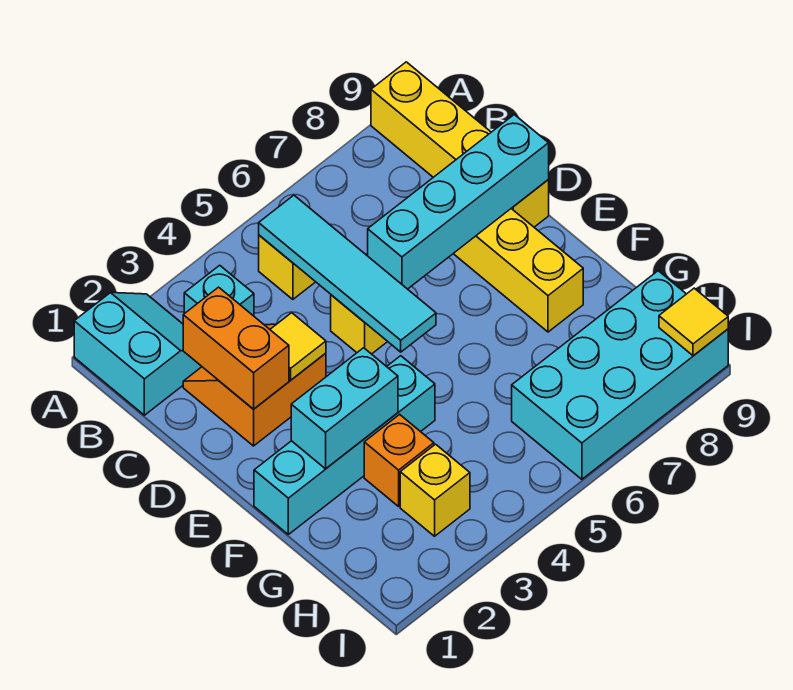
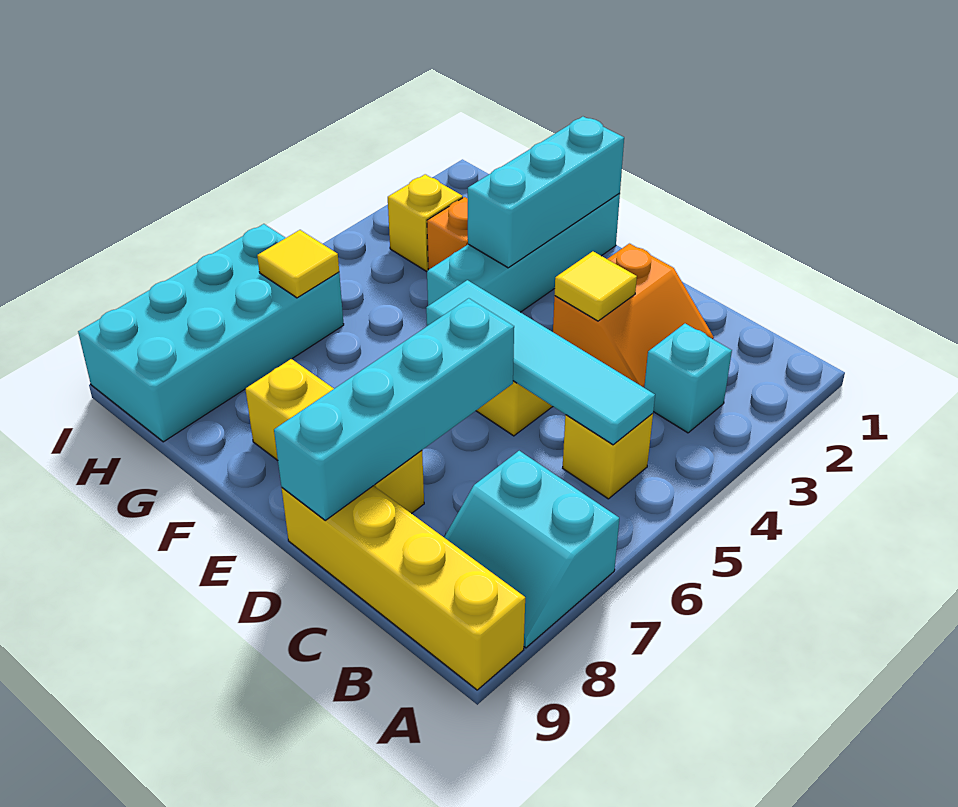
cyan slope A1:B2 level 1 top 1 -> cyan slope A7:B8 level 1 top 7
orange brick C2:D2 level 2 -> none
cyan brick F2:F3 level 2 -> cyan brick F1:F3 level 2
yellow tile I9 level 2 -> yellow tile H6 level 2

